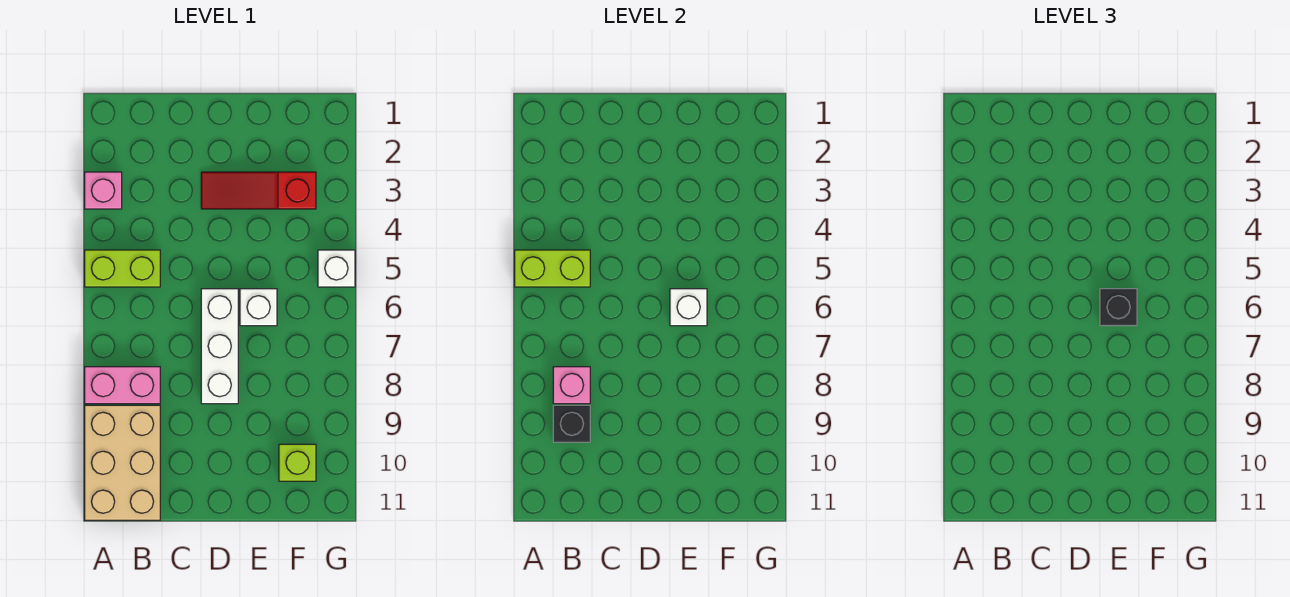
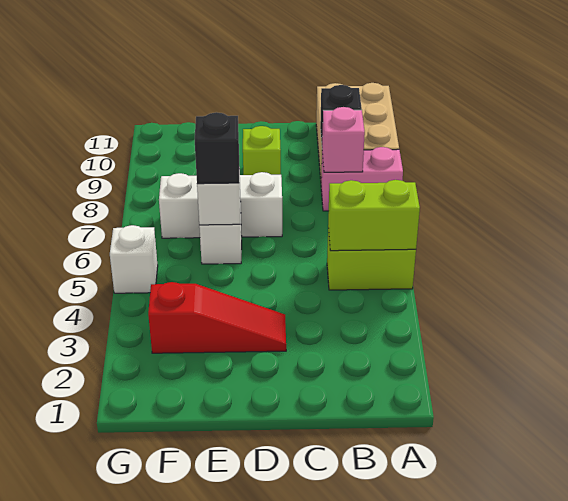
pink brick A3 level 1 -> none
white brick D6:D8 level 1 -> white brick D7:F7 level 1
lime brick F10 level 1 -> lime brick D9 level 1

